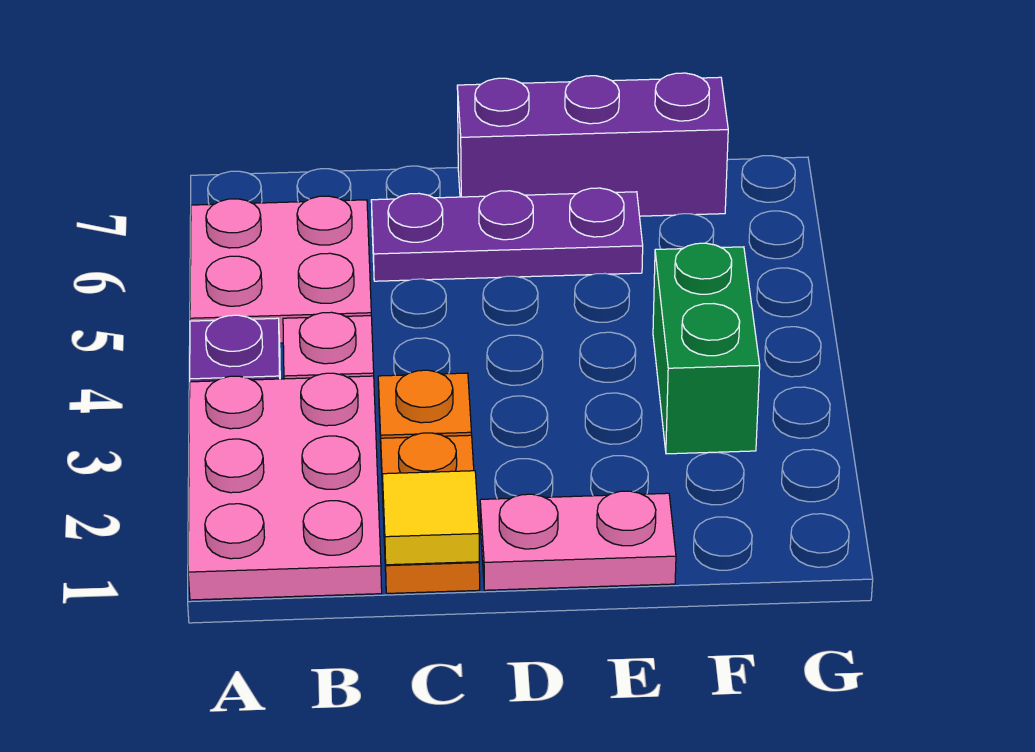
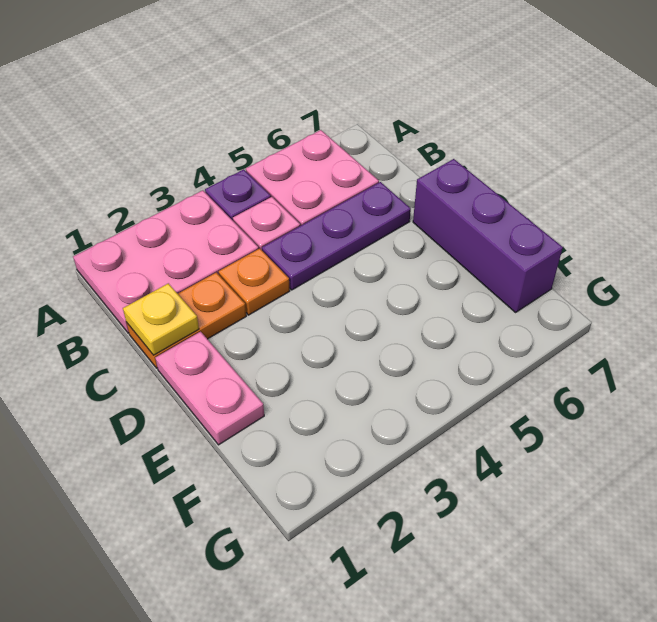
yellow tile C1 level 2 -> yellow plate C1 level 2
purple plate C6:E6 level 1 -> purple plate C4:C6 level 1
green brick F3:F4 level 1 -> none

